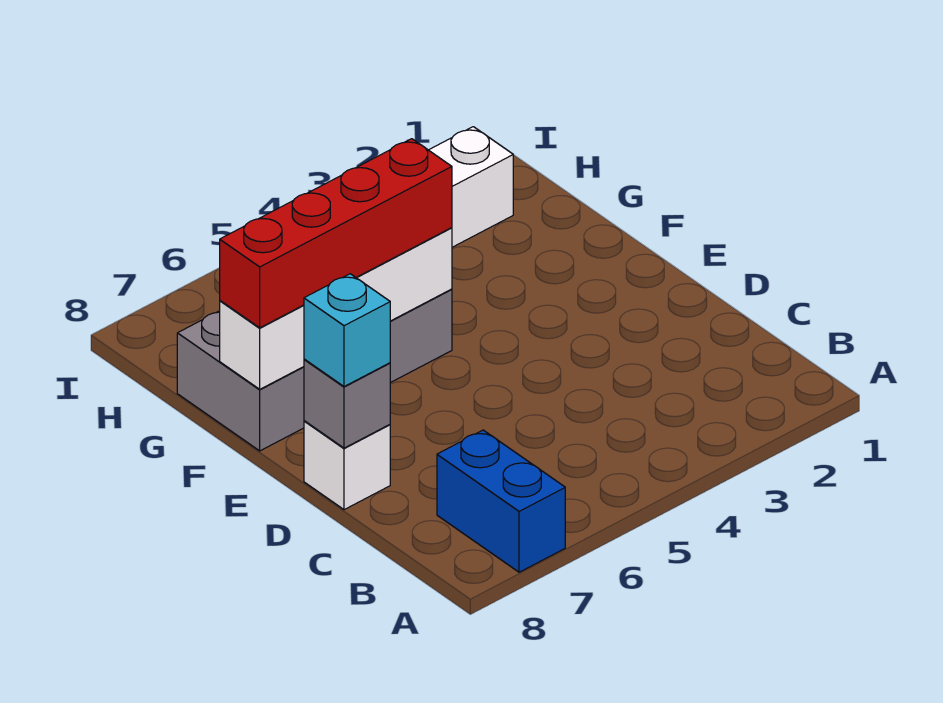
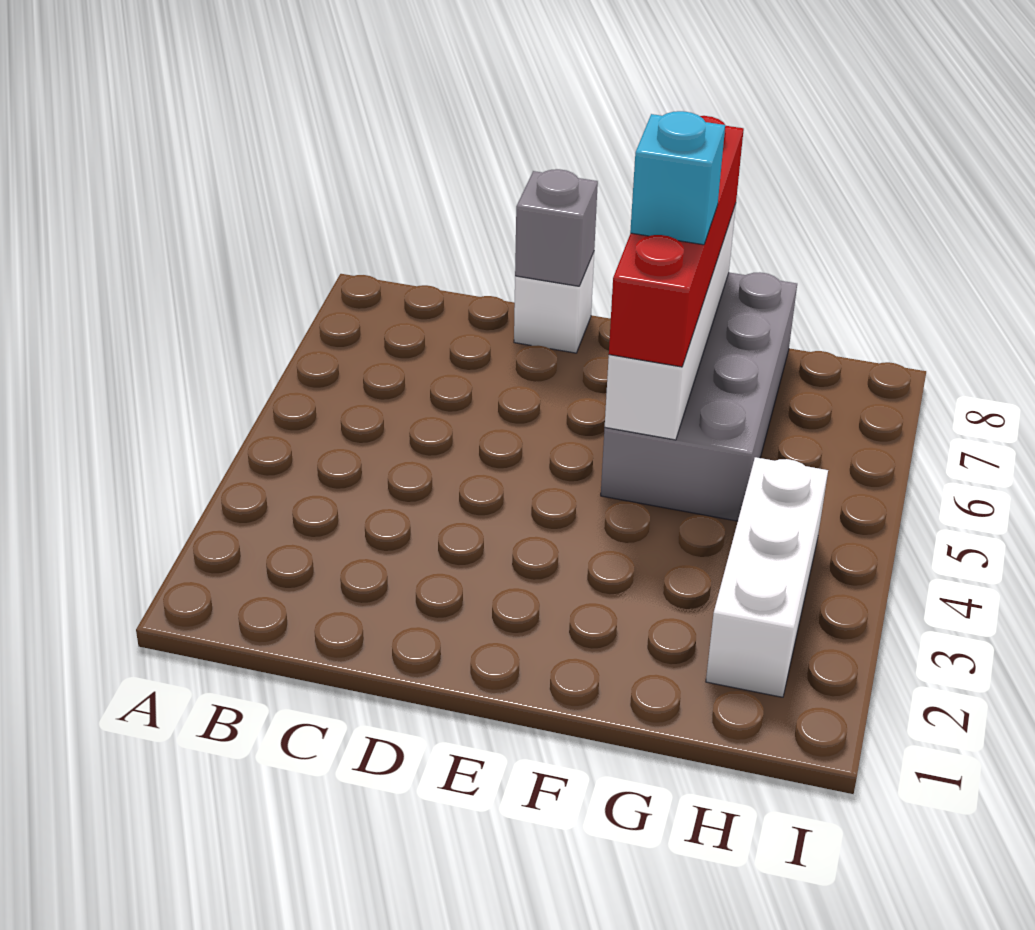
blue brick A7:B7 level 1 -> none
cyan brick D8 level 3 -> cyan brick F6 level 4

